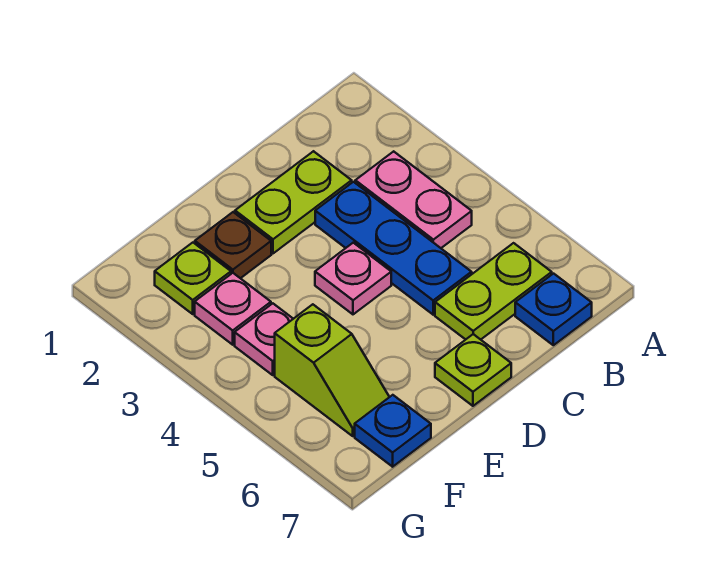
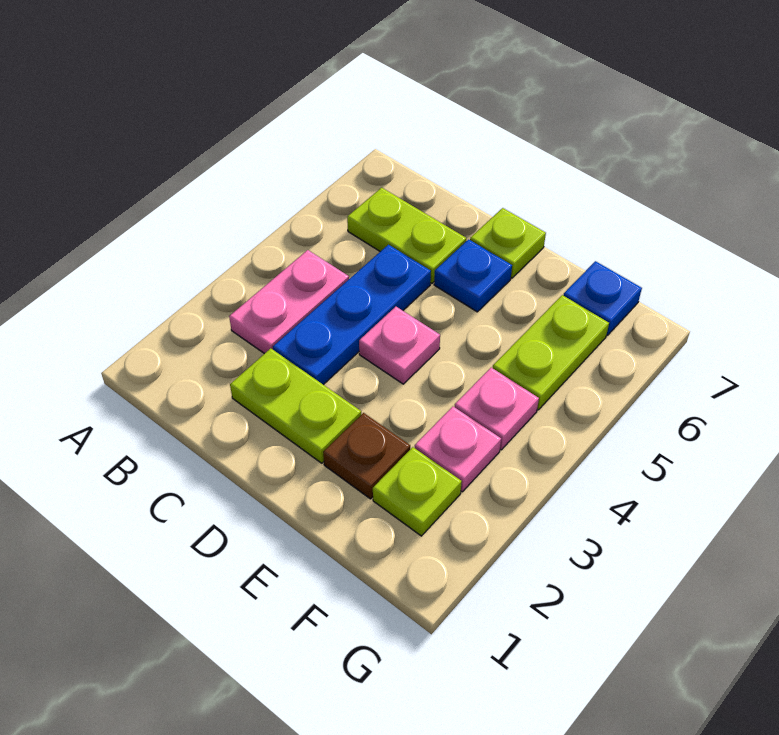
blue plate B7 level 1 -> blue plate D6 level 1
lime slope F5:F6 level 1 top 5 -> lime plate F5:F6 level 1

